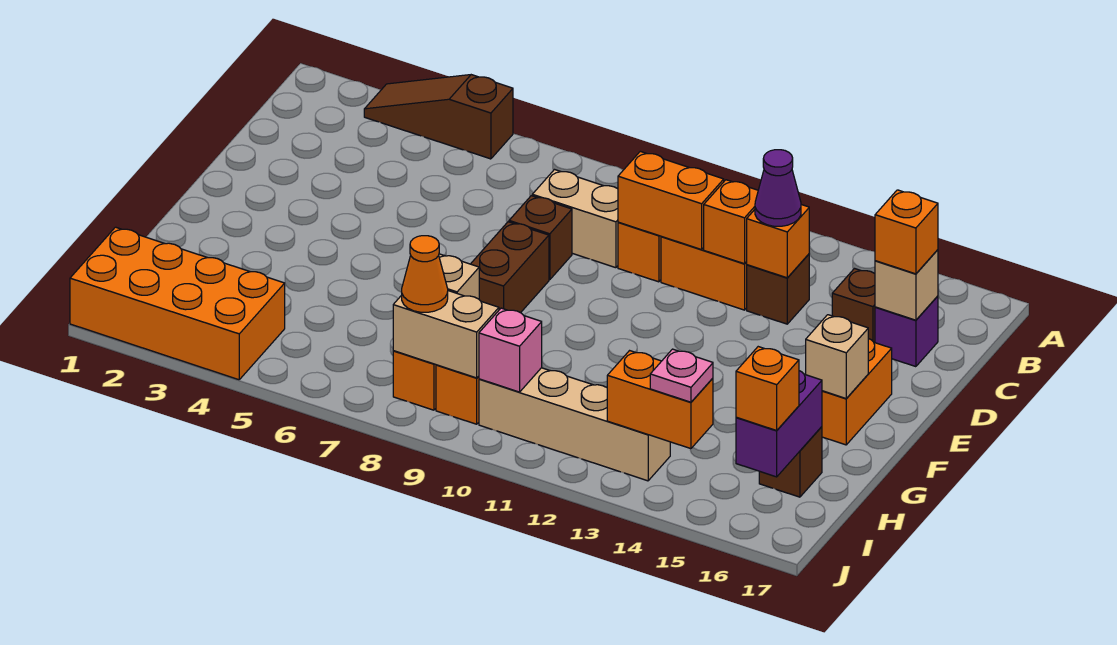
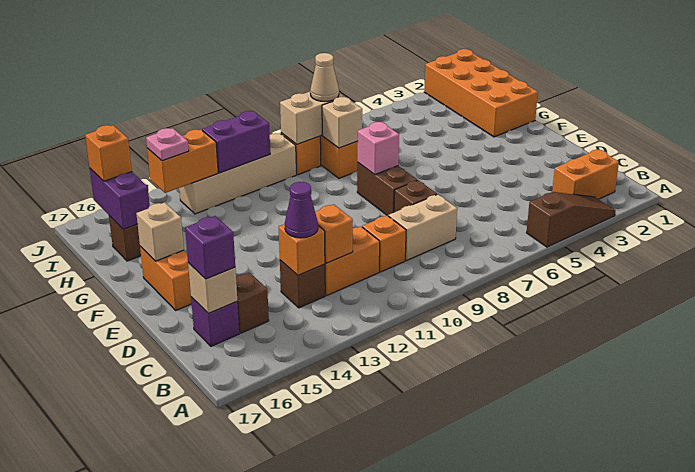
orange brick C10:C11 level 2 -> orange brick B2:B3 level 1
orange brick C16 level 3 -> purple brick C16 level 3
orange brick I1:J4 level 1 -> orange brick G1:J2 level 1
orange cone I8 level 3 -> tan cone I8 level 3
pink brick I10 level 2 -> pink brick F8 level 2
none -> purple brick I11:I12 level 2

